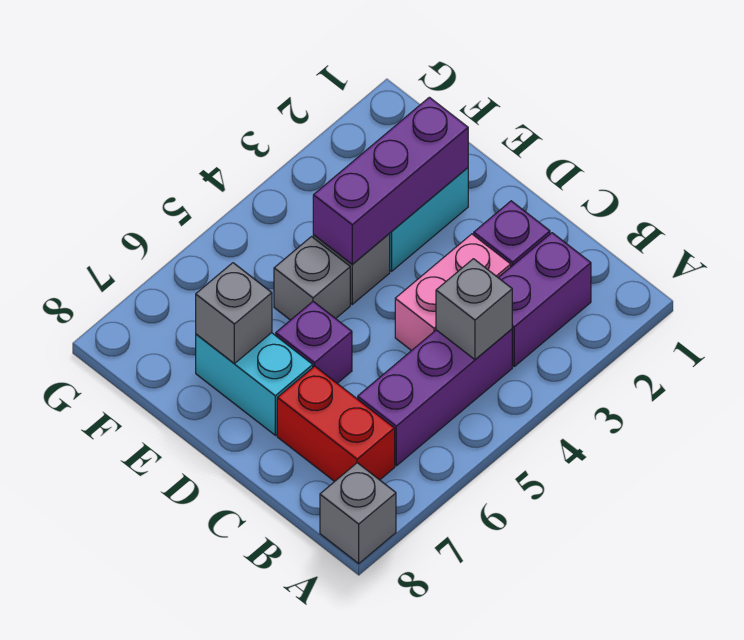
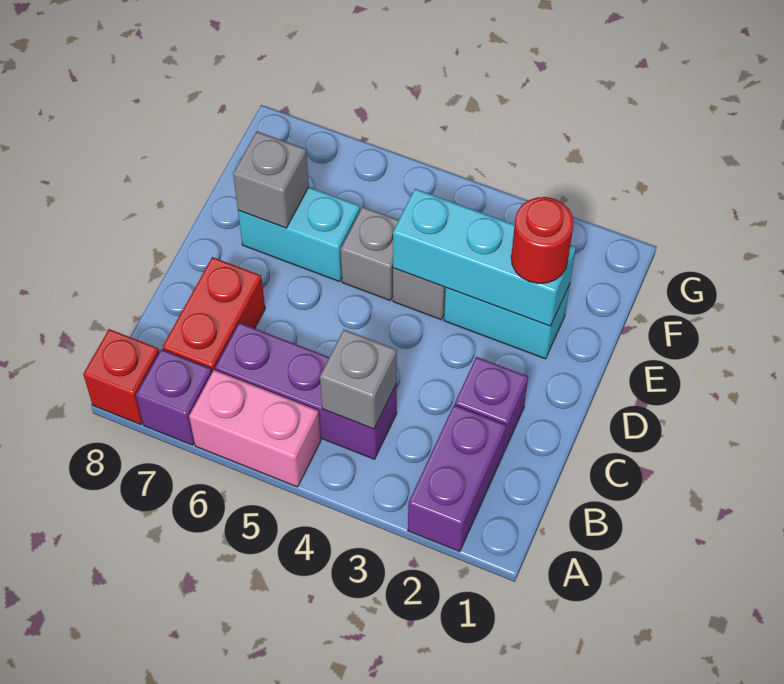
grey brick A8 level 1 -> red brick A8 level 1
purple brick B2:B3 level 1 -> purple brick A2:B2 level 1
pink brick C3:C4 level 1 -> pink brick A5:A6 level 1
purple brick D6 level 1 -> purple brick A7 level 1
cyan brick D7:E7 level 1 -> cyan brick E6:E7 level 1
purple brick E2:E4 level 2 -> cyan brick E2:E4 level 2
none -> red round brick E2 level 3

